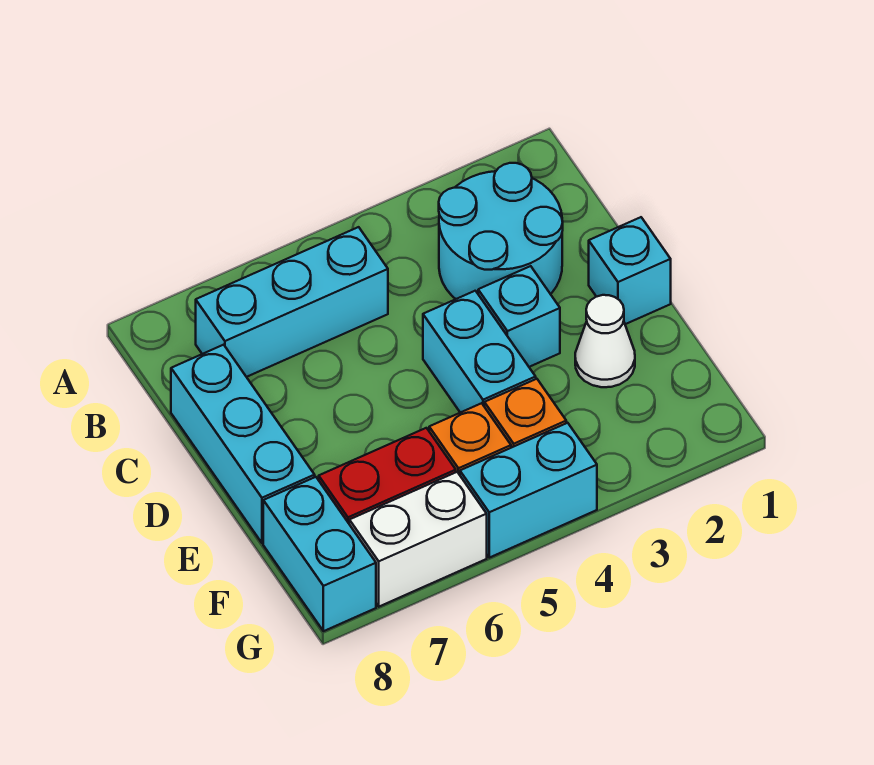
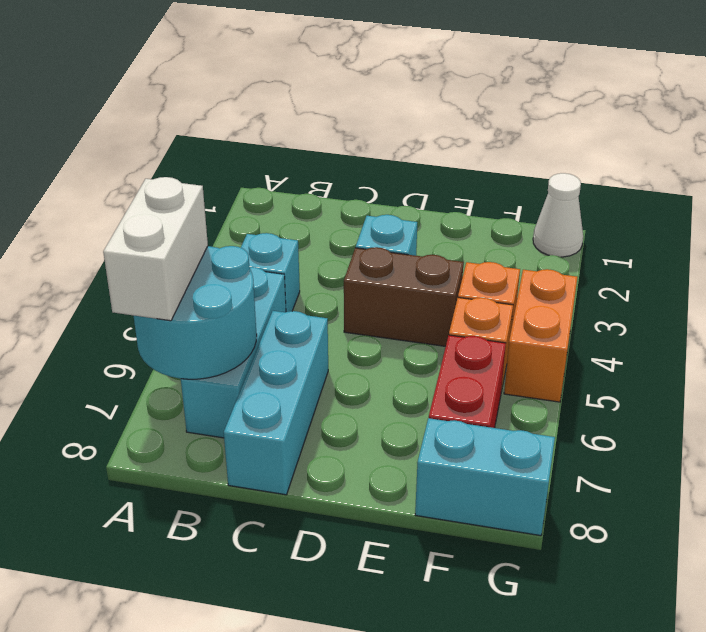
cyan round brick B2:C3 level 1 -> cyan round brick A6:B7 level 2
cyan brick C8:E8 level 1 -> cyan brick C6:C8 level 1
cyan brick D1 level 1 -> cyan brick B4 level 1
cyan brick D4:E4 level 1 -> brown brick D4:E4 level 1
white cone E2 level 1 -> white cone G1 level 1
cyan brick G4:G5 level 1 -> orange brick G4:G5 level 1
white brick G6:G7 level 1 -> white brick A6:A7 level 3

